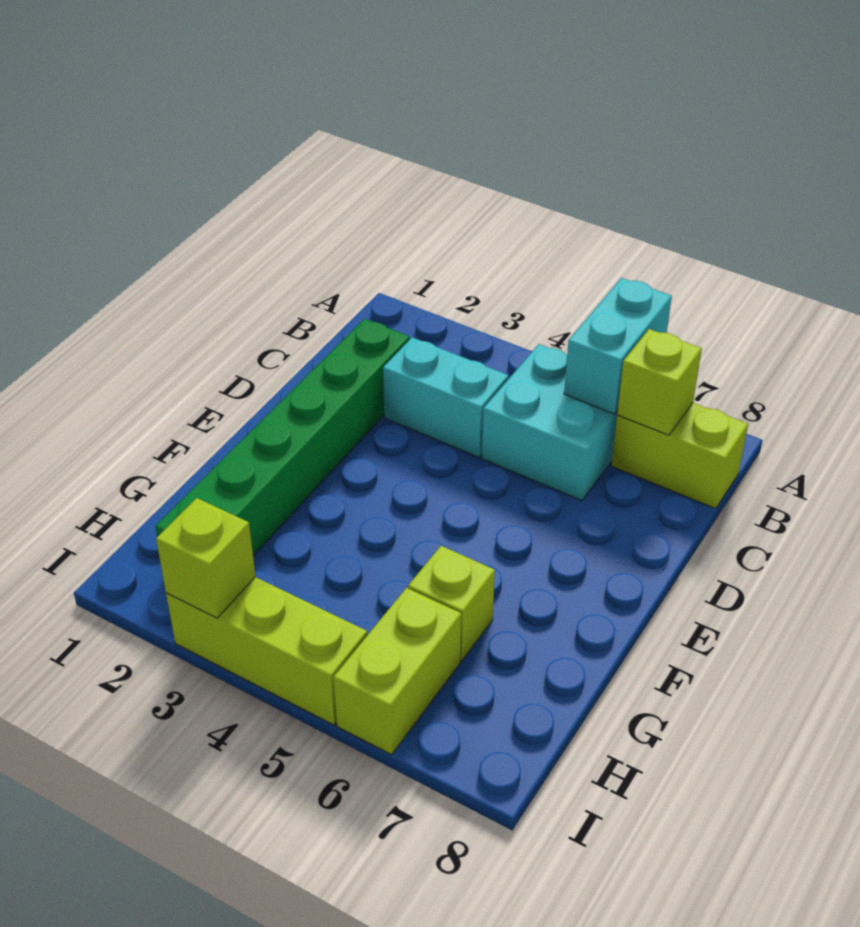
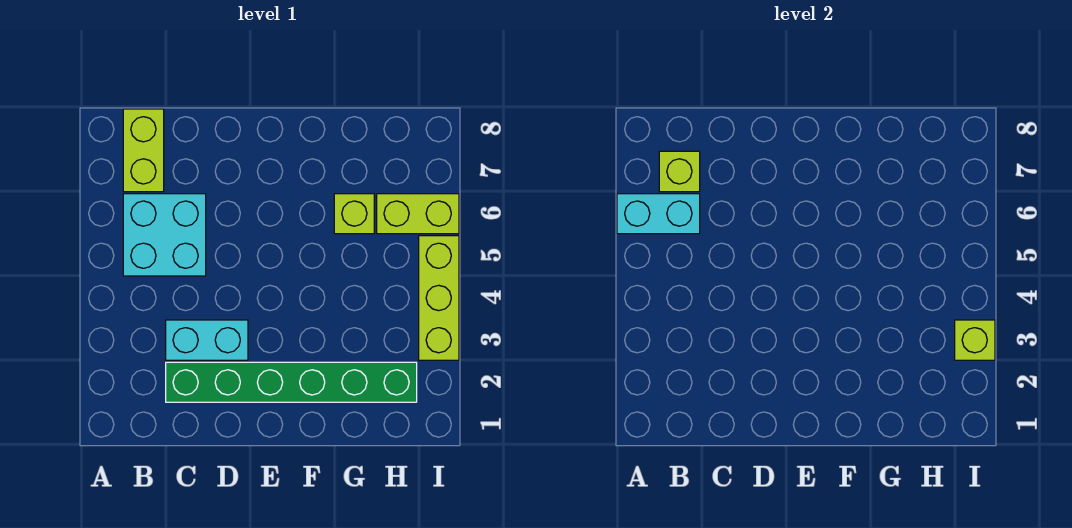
cyan brick C3:C4 level 1 -> cyan brick C3:D3 level 1

